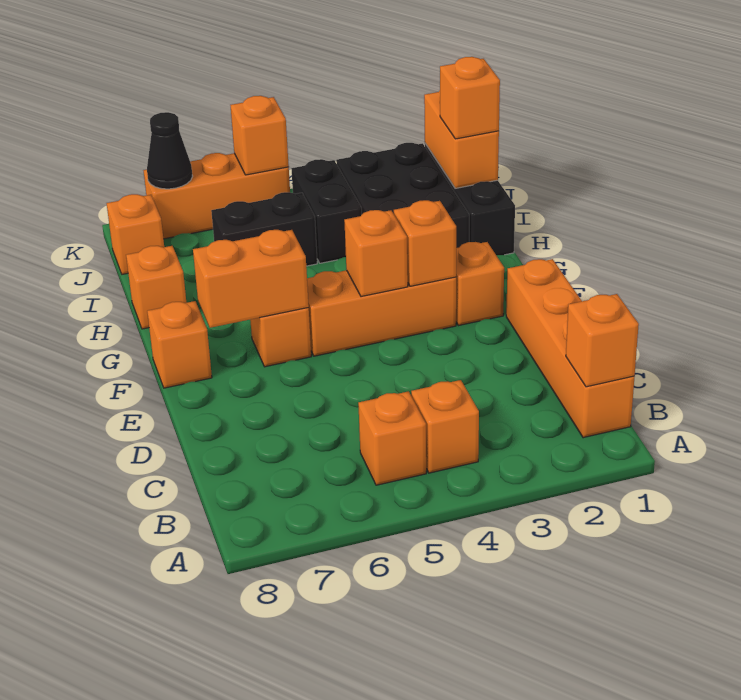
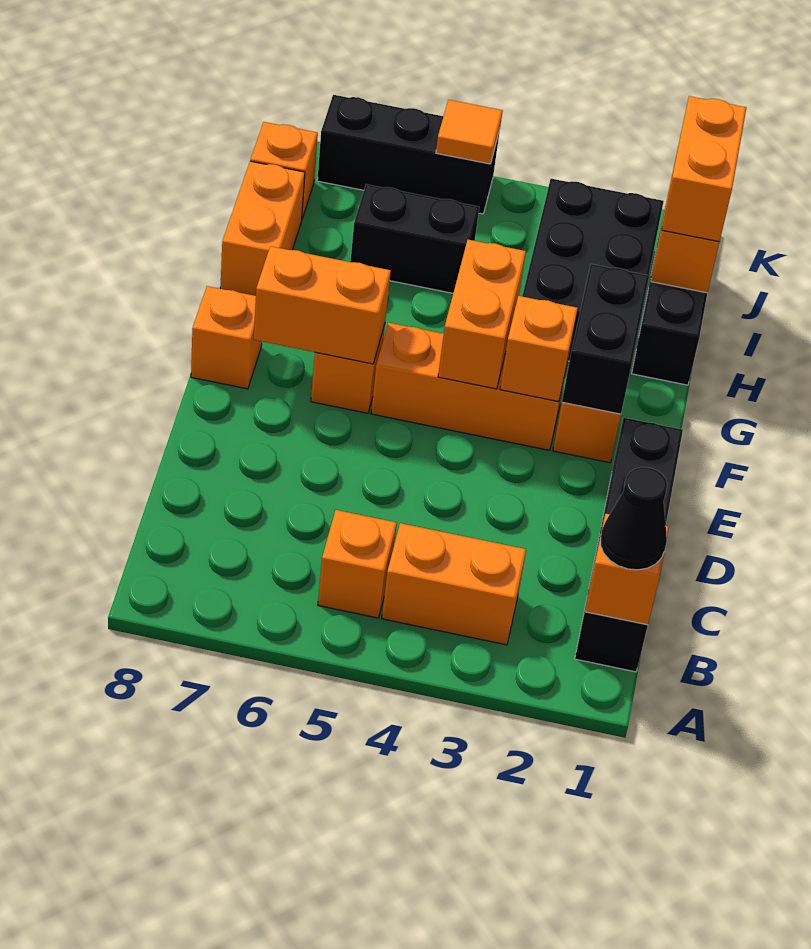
orange brick B1:E1 level 1 -> black brick B1:E1 level 1
orange brick B4 level 1 -> orange brick B3:B4 level 1
orange brick F4 level 2 -> orange brick F4:G4 level 2
orange brick H8 level 1 -> orange brick H8:I8 level 1
orange brick I1 level 3 -> orange brick I1:J1 level 3
black brick I4:J4 level 1 -> black brick F2:G2 level 2
orange brick K5:K7 level 1 -> black brick K5:K7 level 1
orange brick K5 level 2 -> orange tile K5 level 2
black cone K7 level 2 -> black cone B1 level 3

